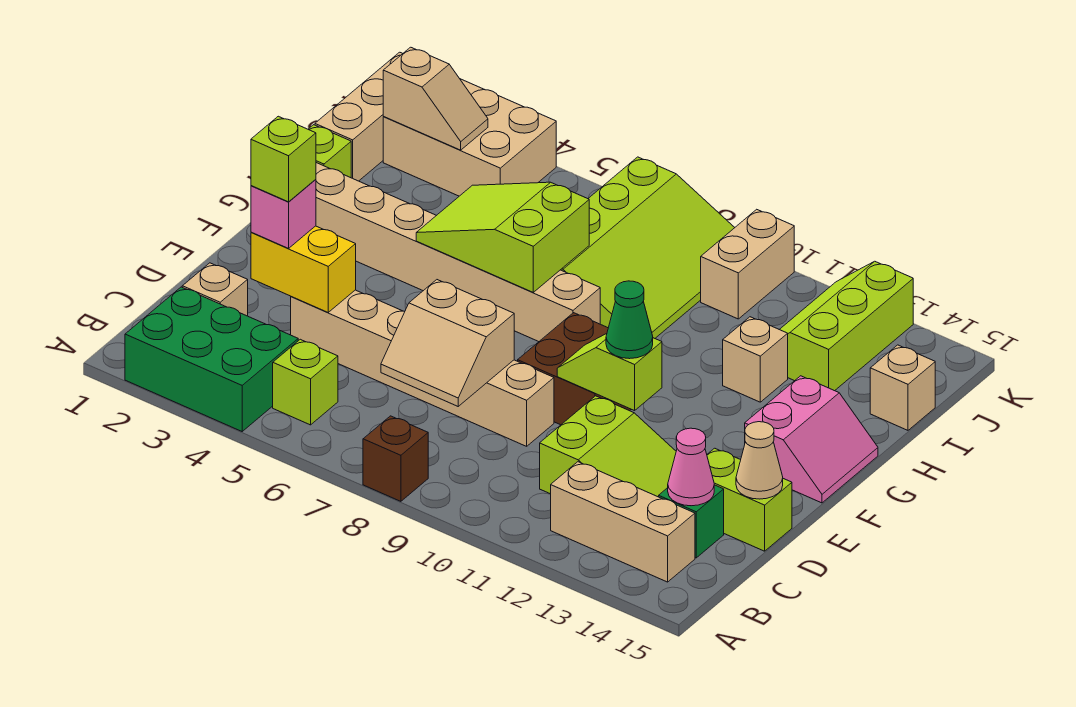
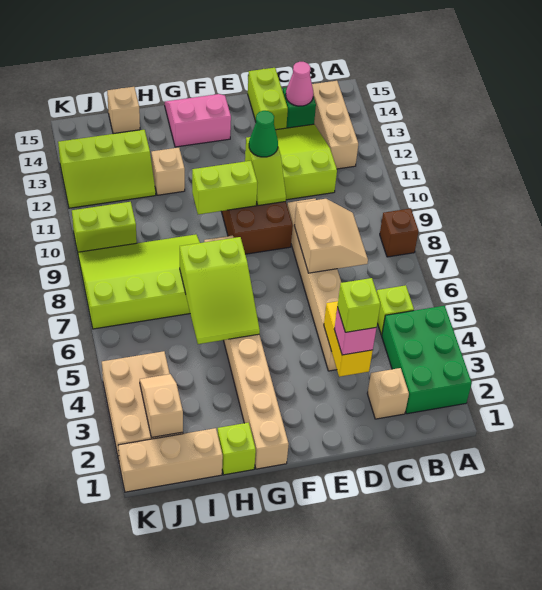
tan cone D15 level 2 -> none
none -> lime brick F10:G10 level 2
tan brick J10:K10 level 1 -> lime brick J10:K10 level 1

